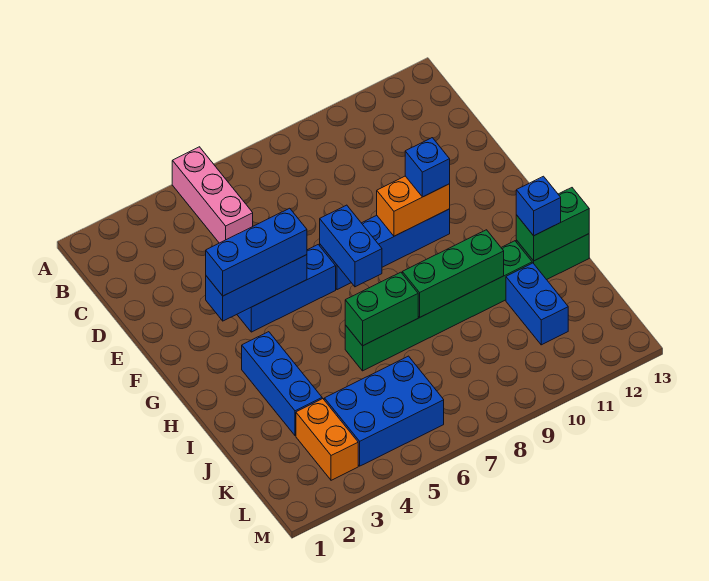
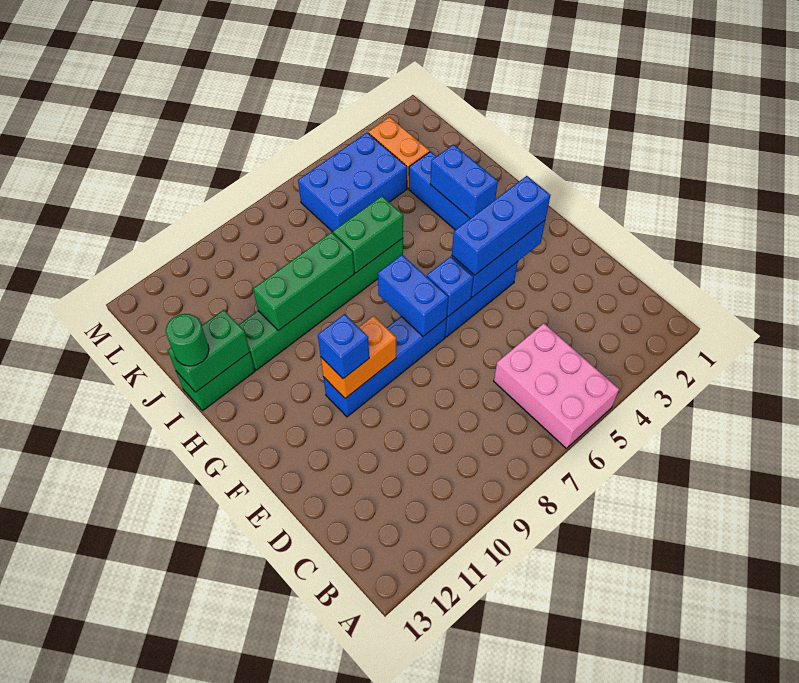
pink brick A5:C5 level 1 -> pink brick A5:C6 level 1
blue brick I12 level 3 -> blue brick F6 level 2
none -> green round brick I13 level 3
blue brick J11:K11 level 1 -> blue brick H3:I3 level 2

